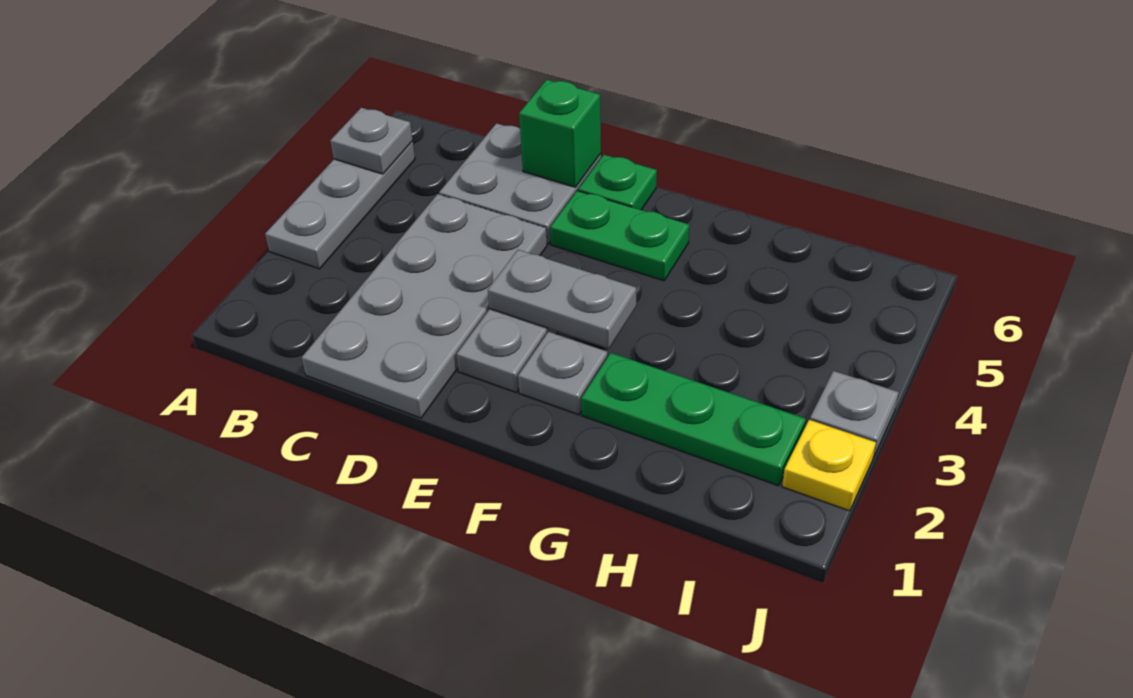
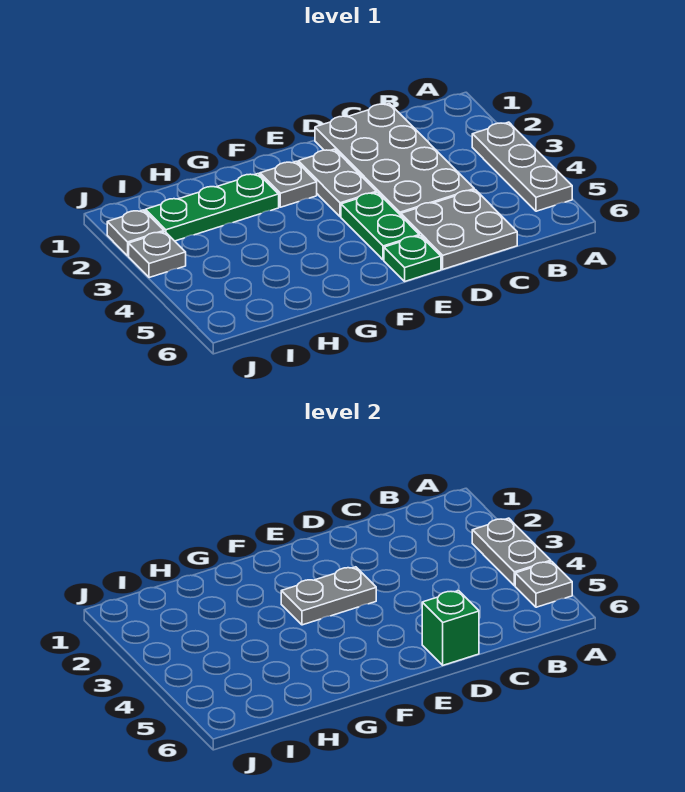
none -> grey plate A3:A4 level 2
green plate E5:F5 level 1 -> green plate E4:E5 level 1
yellow plate J2 level 1 -> grey plate J2 level 1

